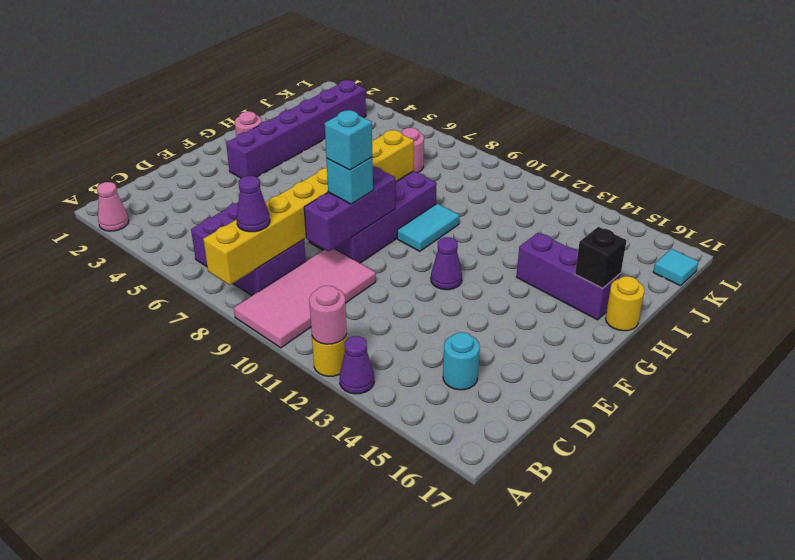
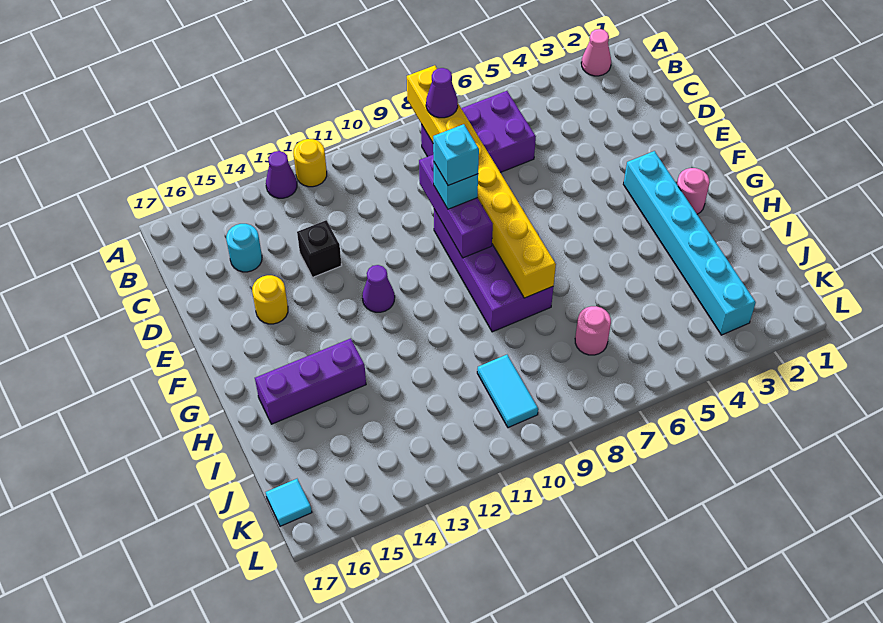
pink tile A9:D10 level 1 -> none
pink round brick A12 level 2 -> none
purple brick F3:K3 level 1 -> cyan brick F3:K3 level 1
cyan tile G10:H10 level 1 -> cyan tile J10:K10 level 1
black brick H16 level 2 -> black brick D13 level 1
yellow round brick H17 level 1 -> yellow round brick E15 level 1

